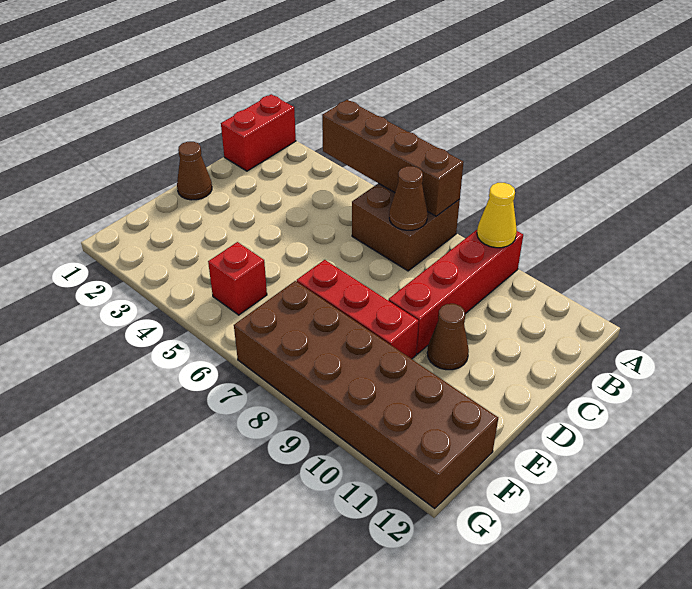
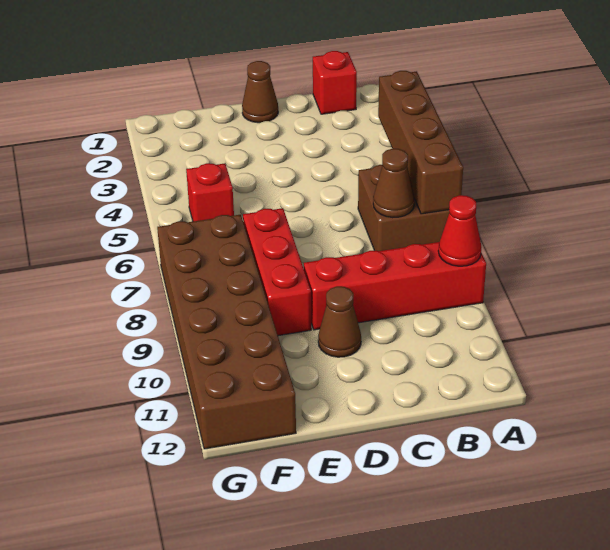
red brick A1:B1 level 1 -> red brick B1 level 1
yellow cone A9 level 2 -> red cone A9 level 2

